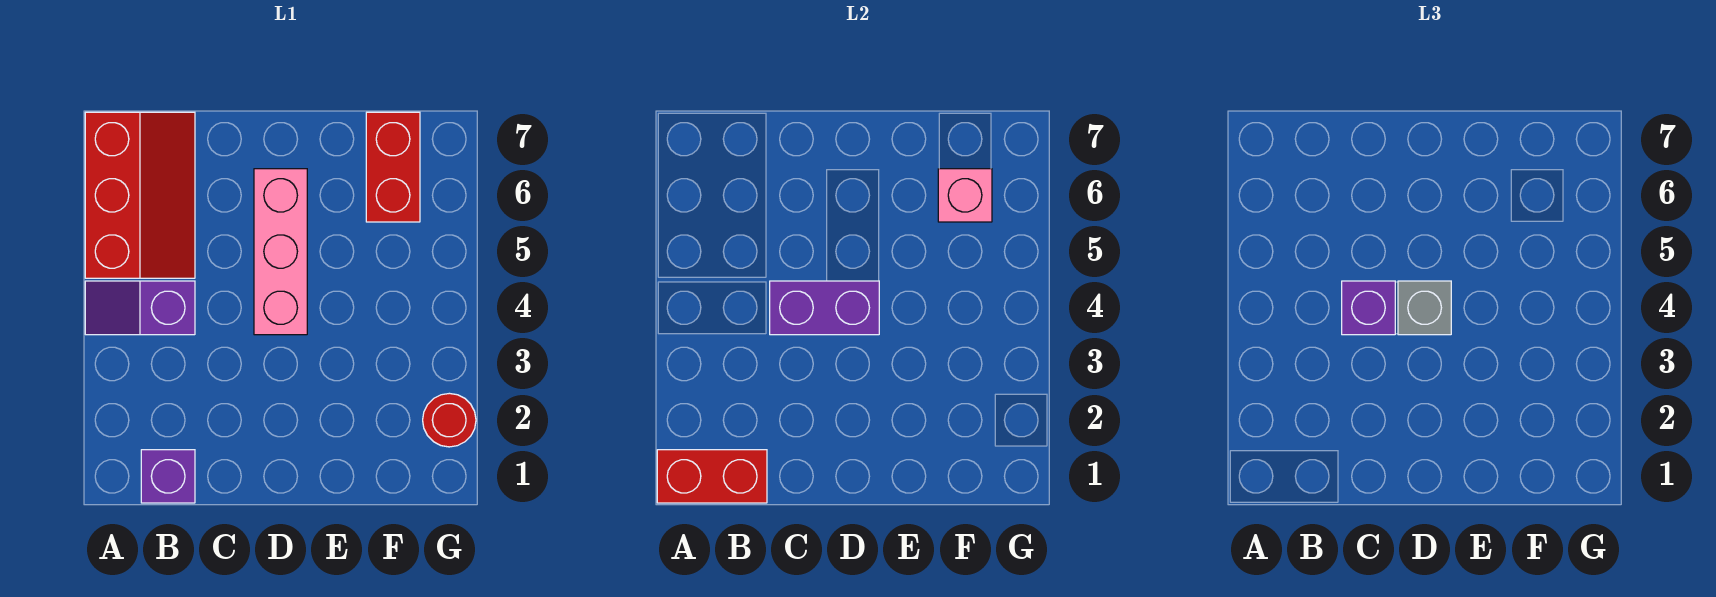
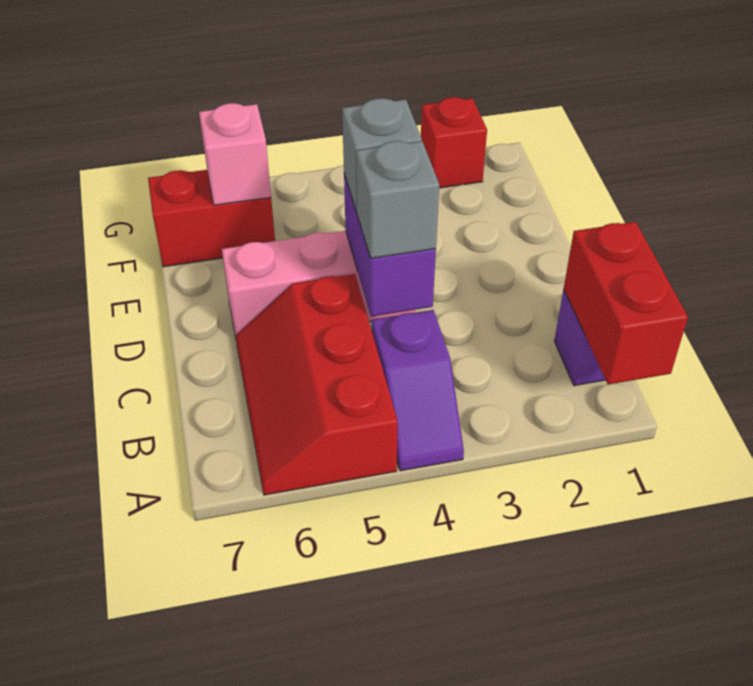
red slope A5:B7 level 1 top A -> red slope A5:C6 level 1 top 5
purple brick C4 level 3 -> grey brick C4 level 3
red round brick G2 level 1 -> red brick G2 level 1

